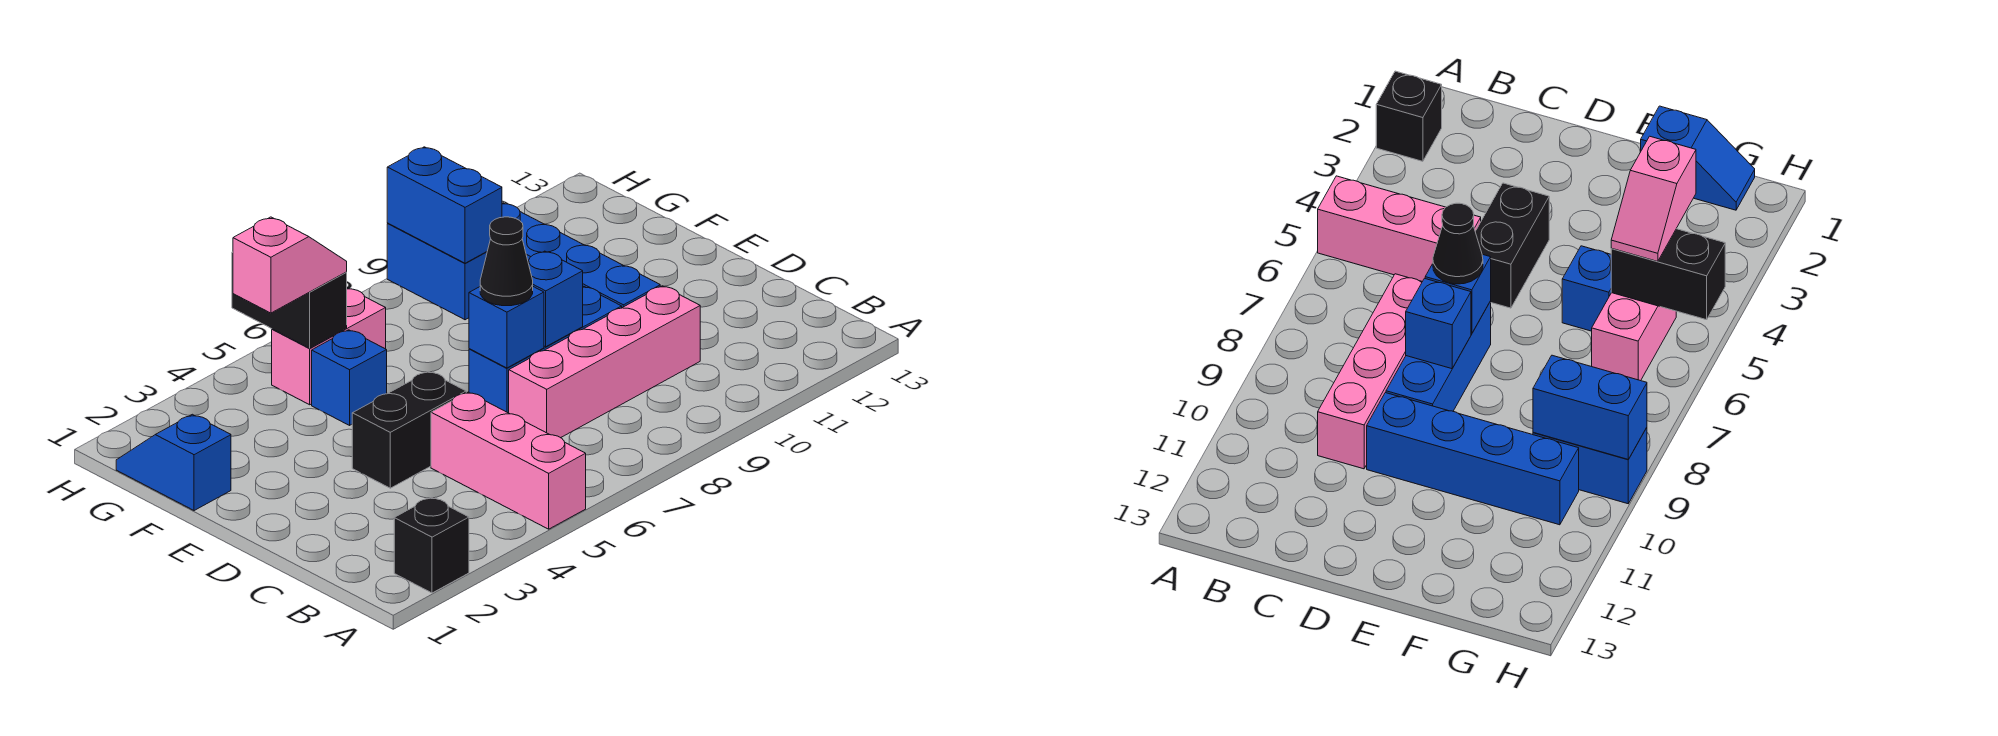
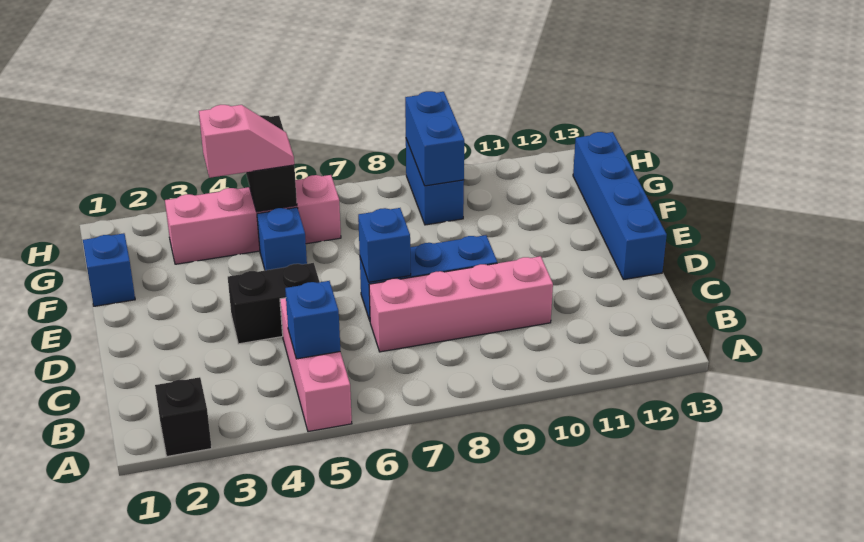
black cone D7 level 3 -> none
blue brick D8 level 2 -> blue brick B5 level 2
blue brick D10:G10 level 1 -> blue brick D13:G13 level 1
pink brick G5:G6 level 1 -> pink brick G3:G6 level 1

